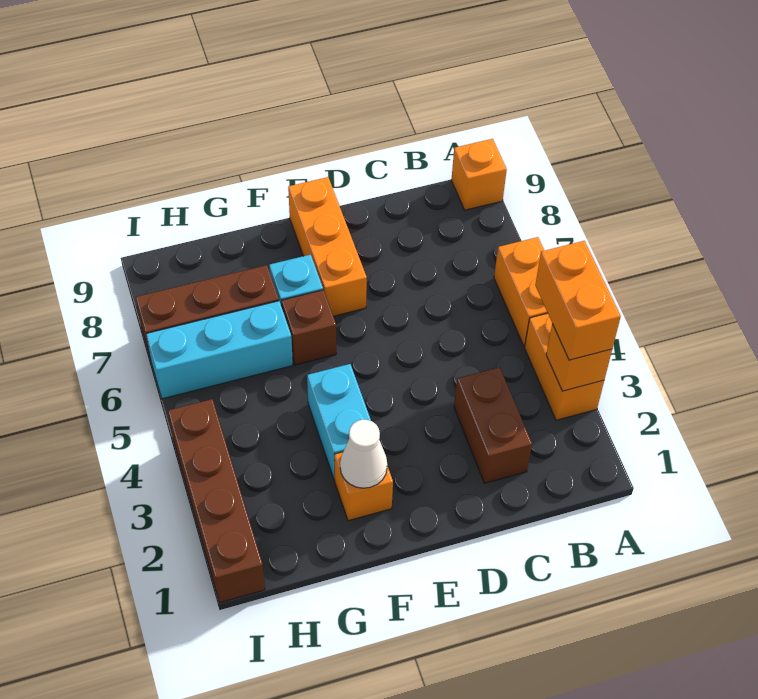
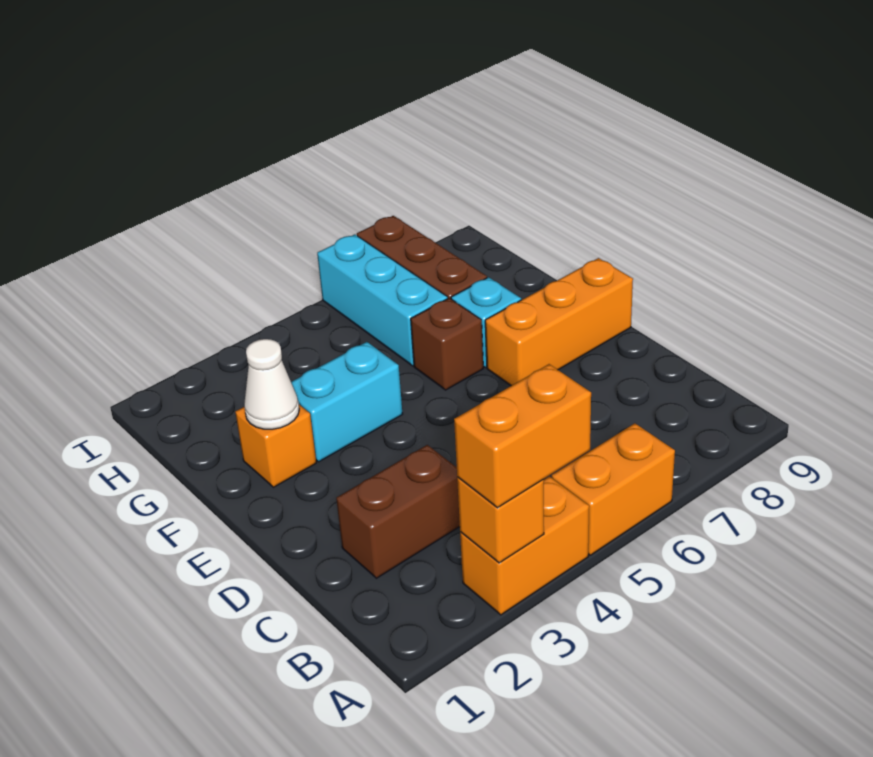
orange brick A9 level 1 -> none
brown brick I1:I4 level 1 -> none

